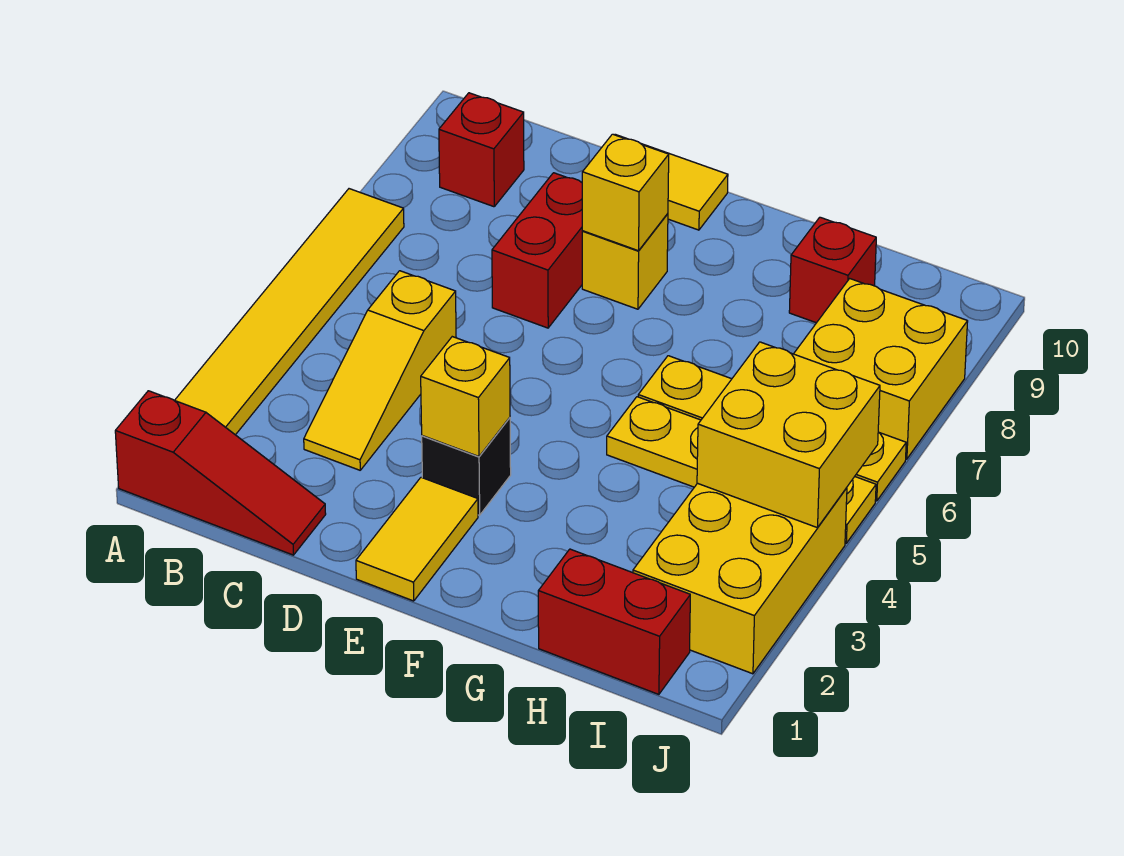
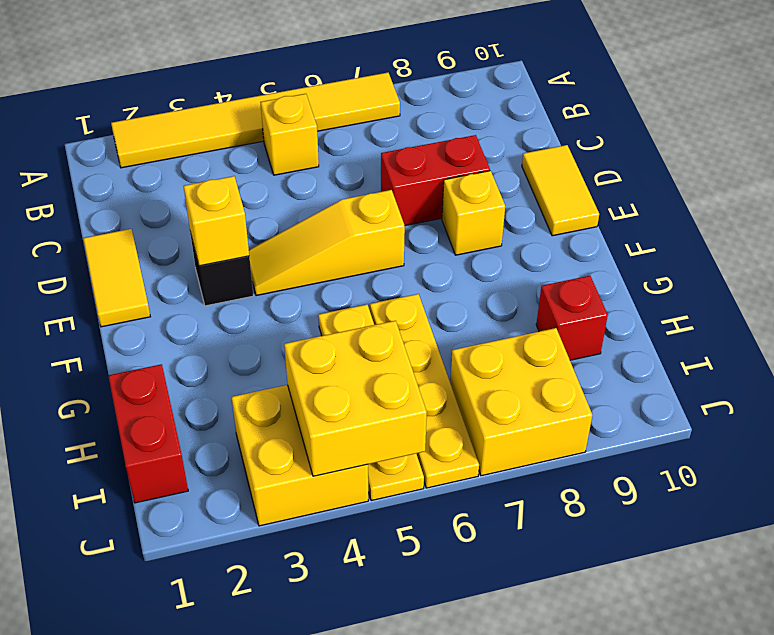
red slope A1:C1 level 1 top A -> none
red brick B9 level 1 -> none
yellow slope C3:C5 level 1 top 5 -> yellow slope E4:E6 level 1 top 6
yellow tile E1:E2 level 1 -> yellow tile D1:E1 level 1
yellow brick E8 level 2 -> yellow brick B5 level 1
yellow brick I2:J4 level 1 -> yellow brick I3:J4 level 1

